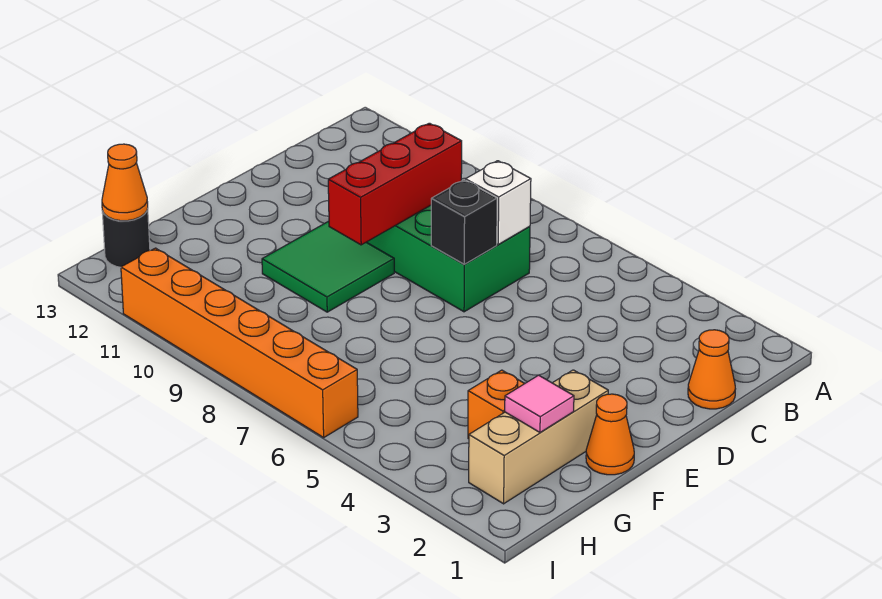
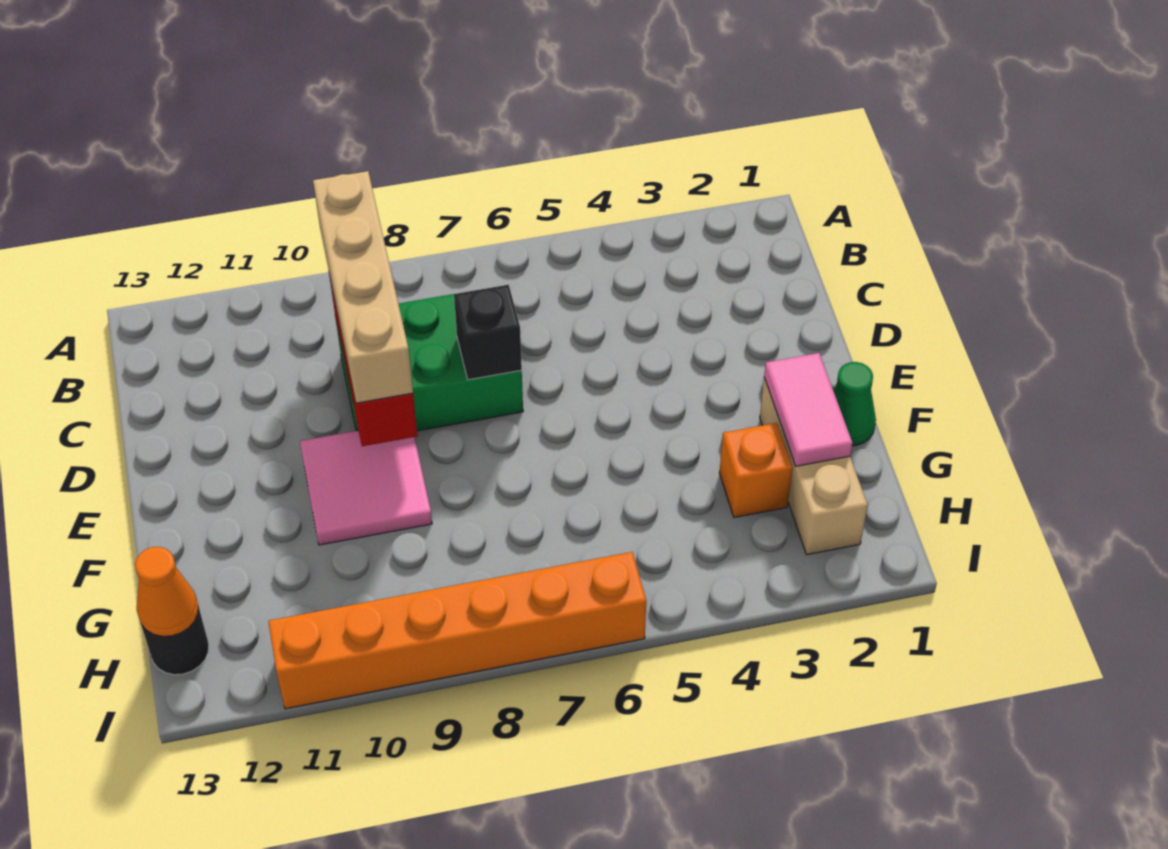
none -> tan brick B9:E9 level 3
orange cone C1 level 1 -> none
white brick C7 level 2 -> none
green tile E9:F10 level 1 -> pink tile E9:F10 level 1
orange cone F1 level 1 -> green cone F1 level 1
pink tile G2 level 2 -> pink tile F2:G2 level 2

